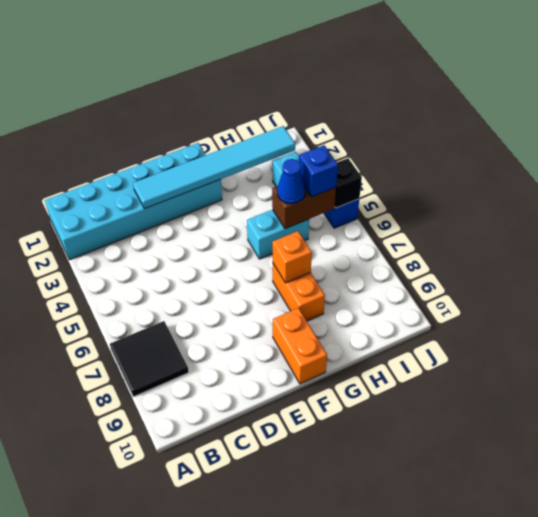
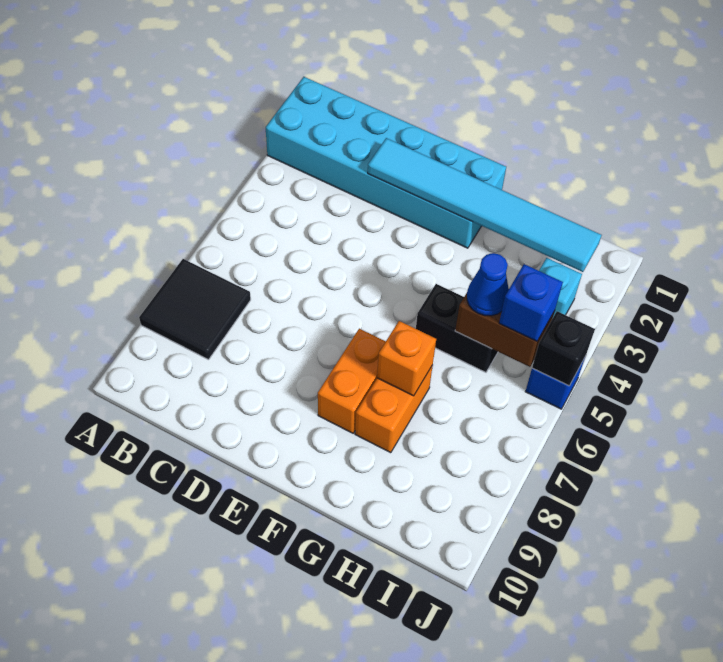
orange brick F9:F10 level 1 -> orange brick F7:F8 level 1
cyan brick G5:H5 level 1 -> black brick G5:H5 level 1

